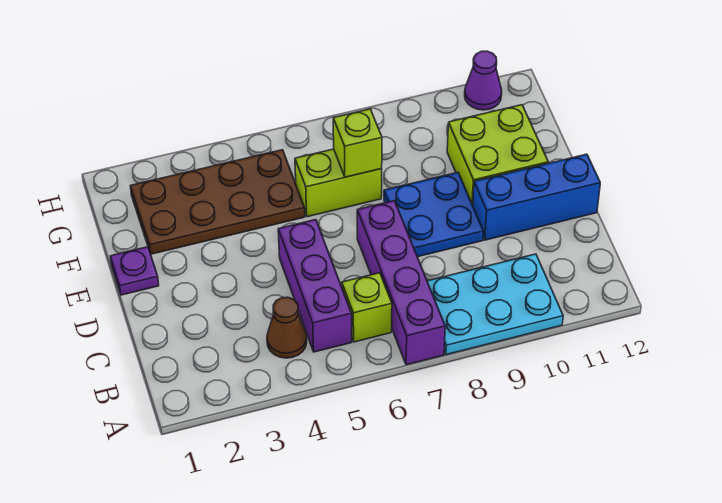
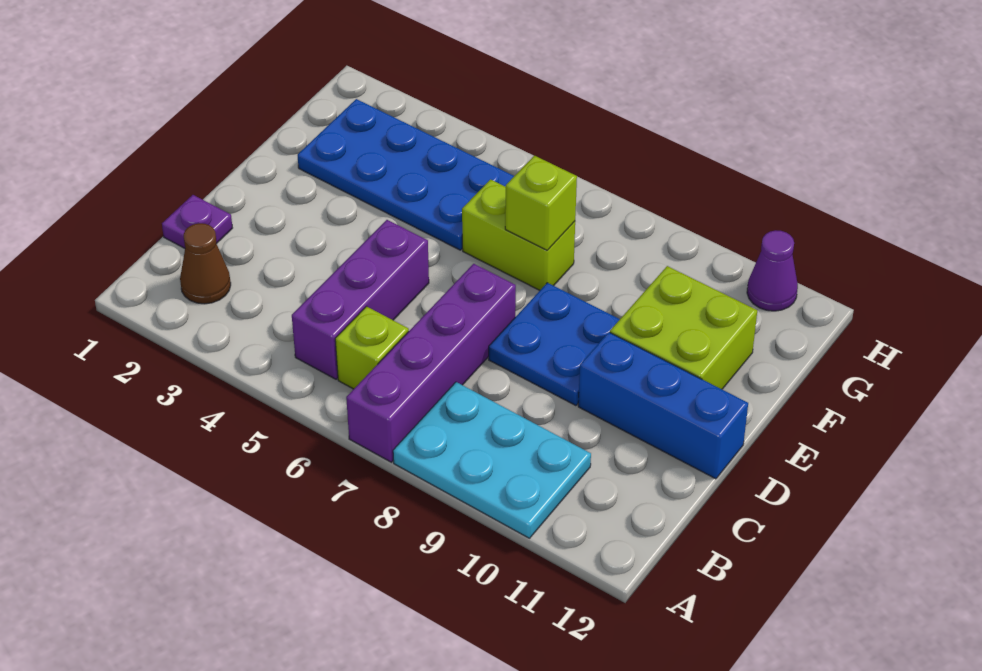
brown cone B4 level 1 -> brown cone B2 level 1
purple plate E1 level 1 -> purple plate C1 level 1
brown plate F2:G5 level 1 -> blue plate F2:G5 level 1

